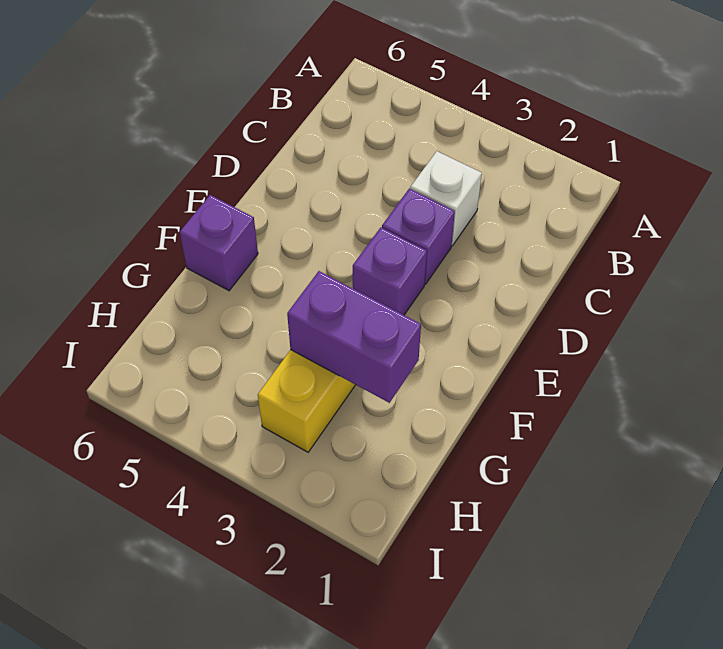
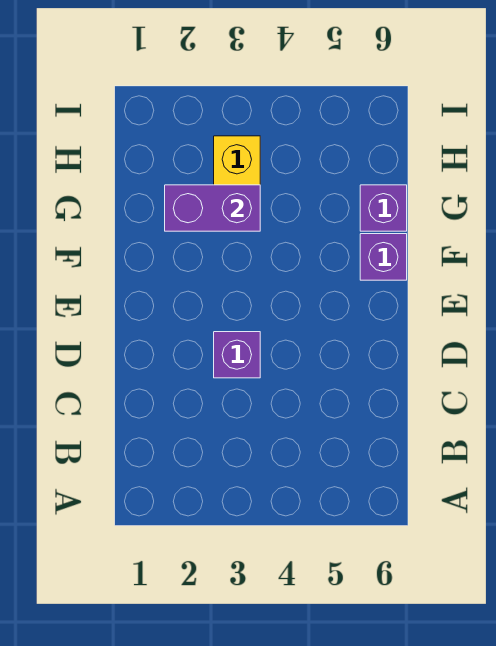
white brick C3 level 1 -> none
purple brick E3 level 1 -> purple brick G6 level 1

